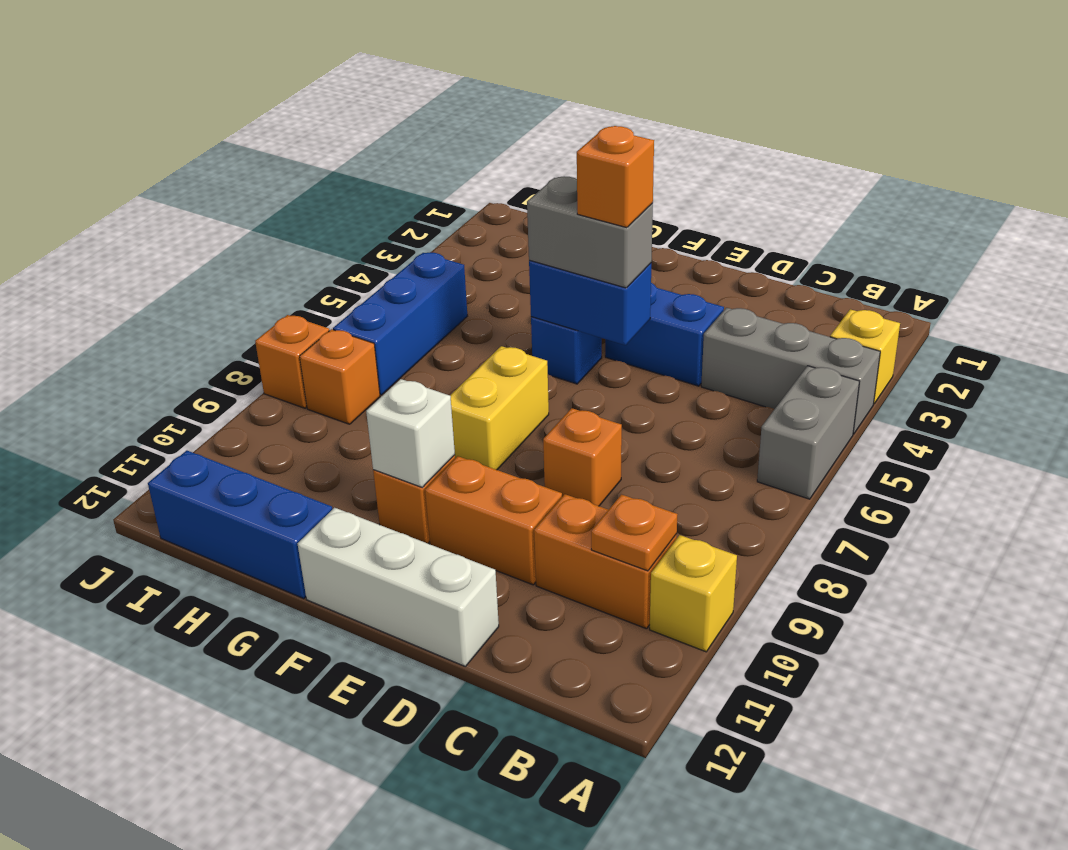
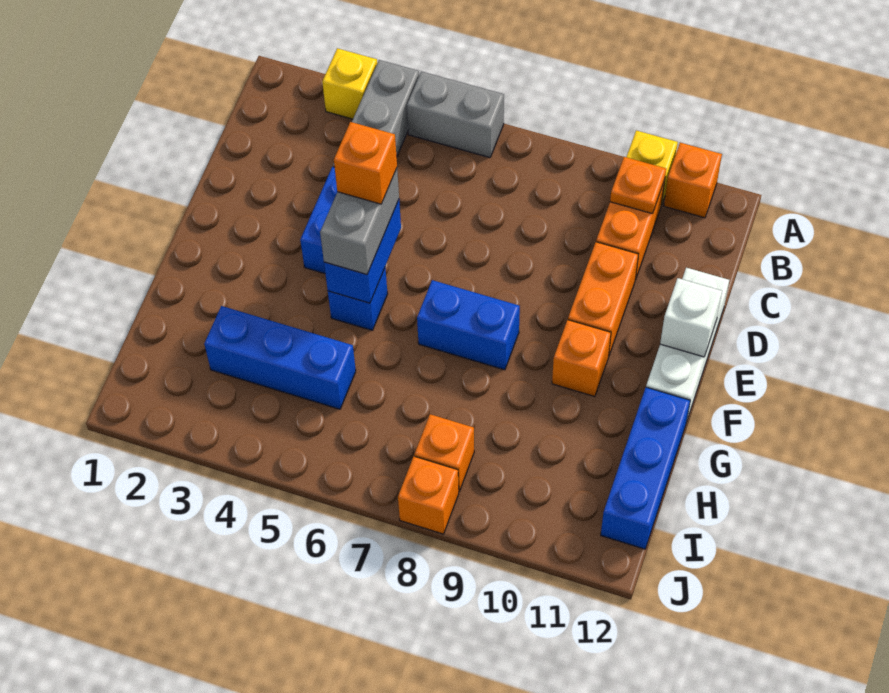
orange brick D8 level 1 -> orange brick A11 level 1
yellow brick F7:F8 level 1 -> blue brick F7:F8 level 1
white brick F10 level 2 -> white brick E12 level 2
blue brick I5:I7 level 1 -> blue brick H3:H5 level 1

